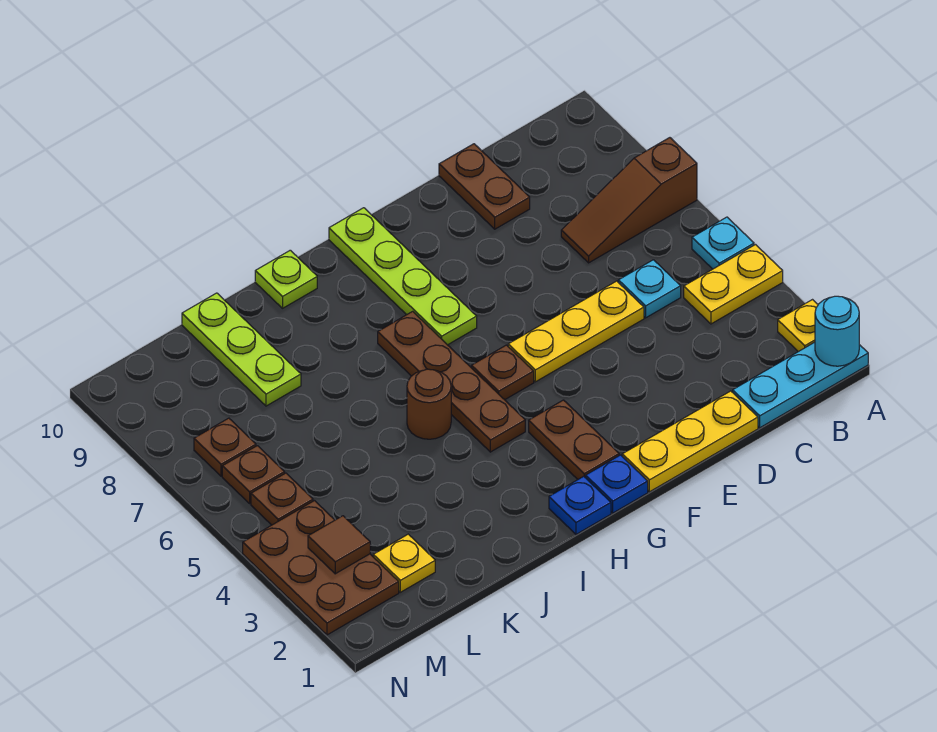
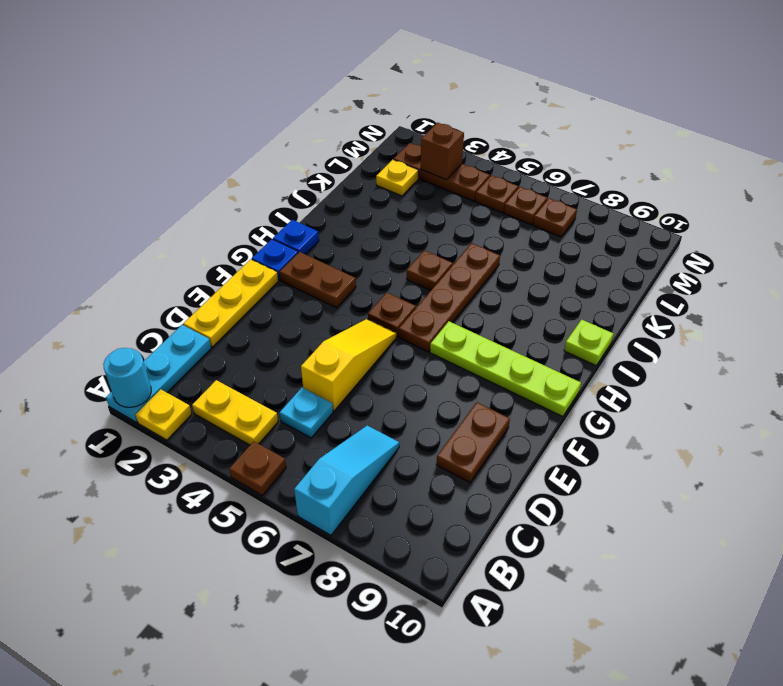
yellow plate A4:B4 level 1 -> yellow plate B3:B4 level 1
cyan plate A5 level 1 -> brown plate A5 level 1
brown slope A7:C7 level 1 top A -> cyan slope A7:C7 level 1 top A
yellow plate D5:F5 level 1 -> yellow slope D5:F5 level 1 top D
brown plate D9:D10 level 1 -> brown plate D9:E9 level 1
brown plate H4:H7 level 1 -> brown plate G6:J6 level 1
brown round brick I5 level 1 -> brown plate I5 level 1
lime plate K8:K10 level 1 -> none
brown plate M2:N4 level 1 -> brown plate M2:M4 level 1
brown tile M3 level 2 -> brown brick M3 level 2

